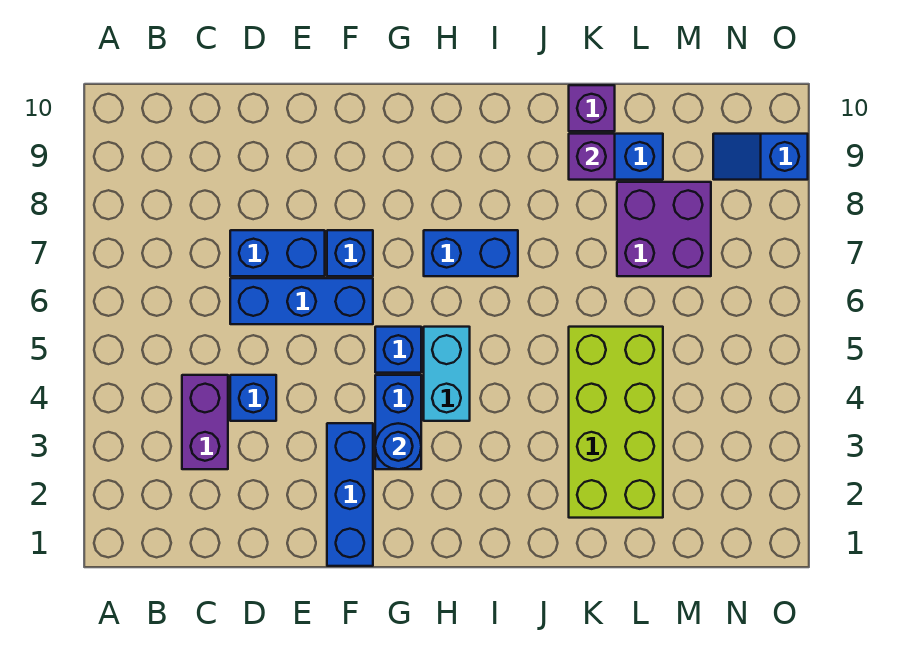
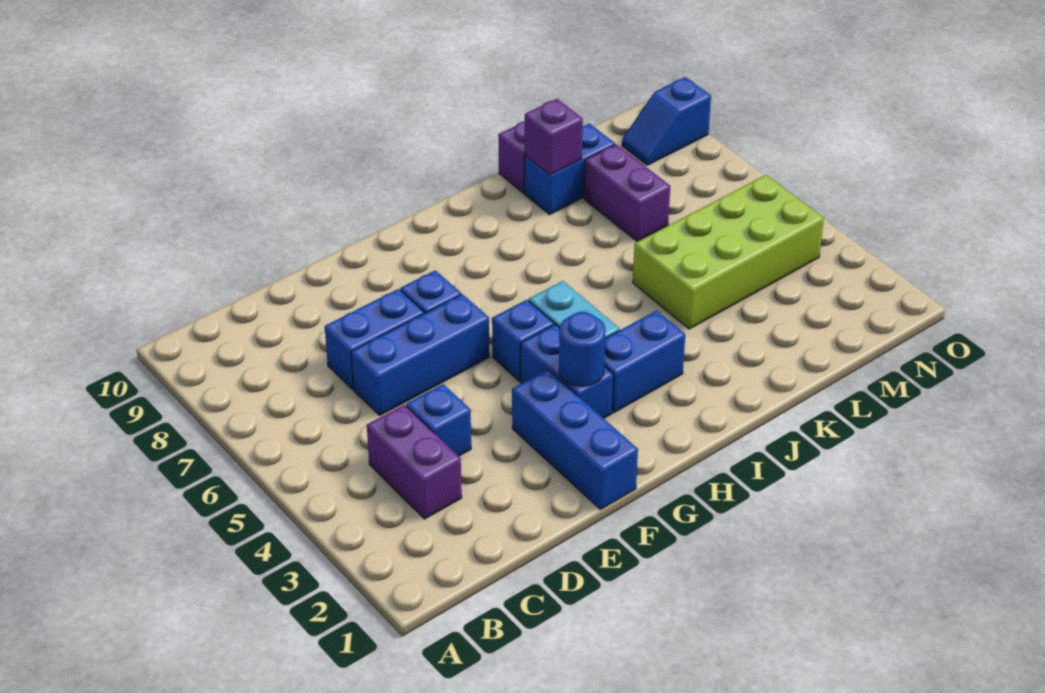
blue brick H7:I7 level 1 -> blue brick H3:I3 level 1
lime brick K2:L5 level 1 -> lime brick K4:N5 level 1
purple brick L7:M8 level 1 -> purple brick L7:L8 level 1

